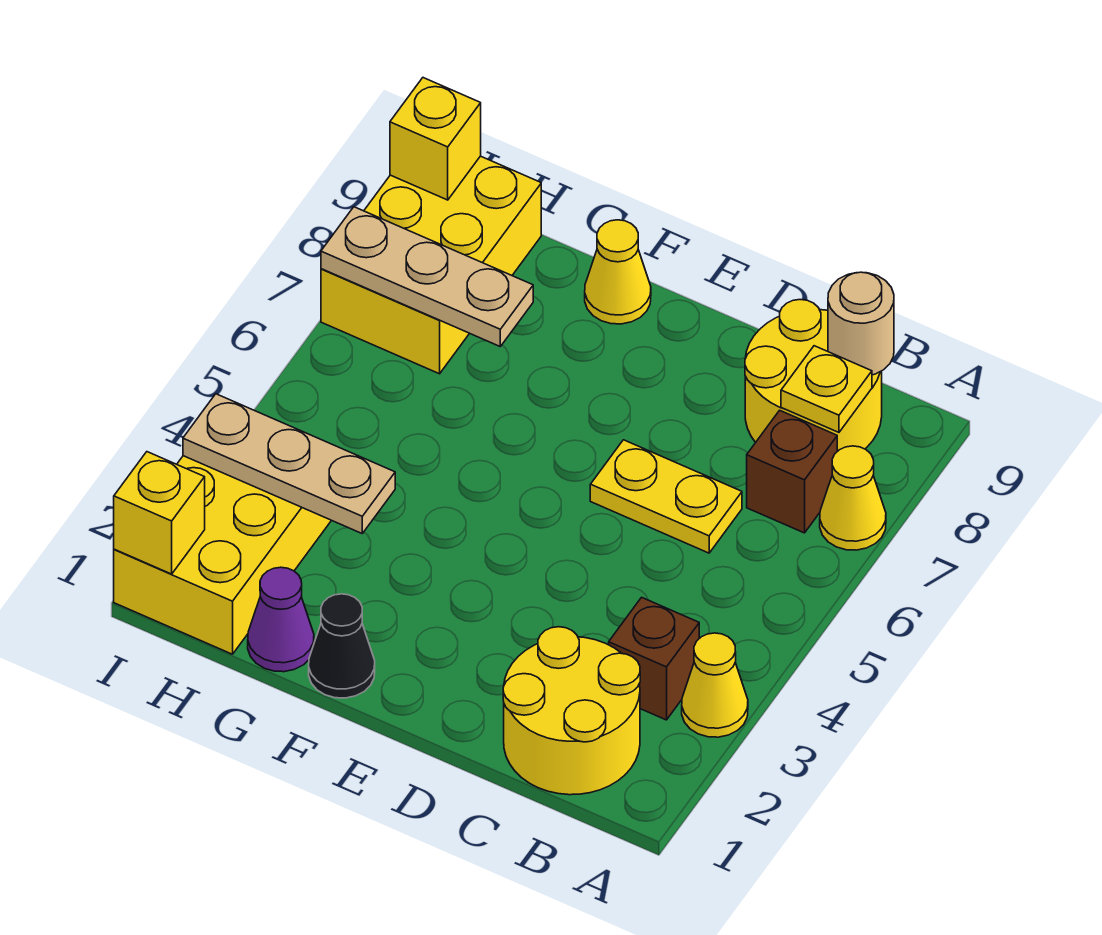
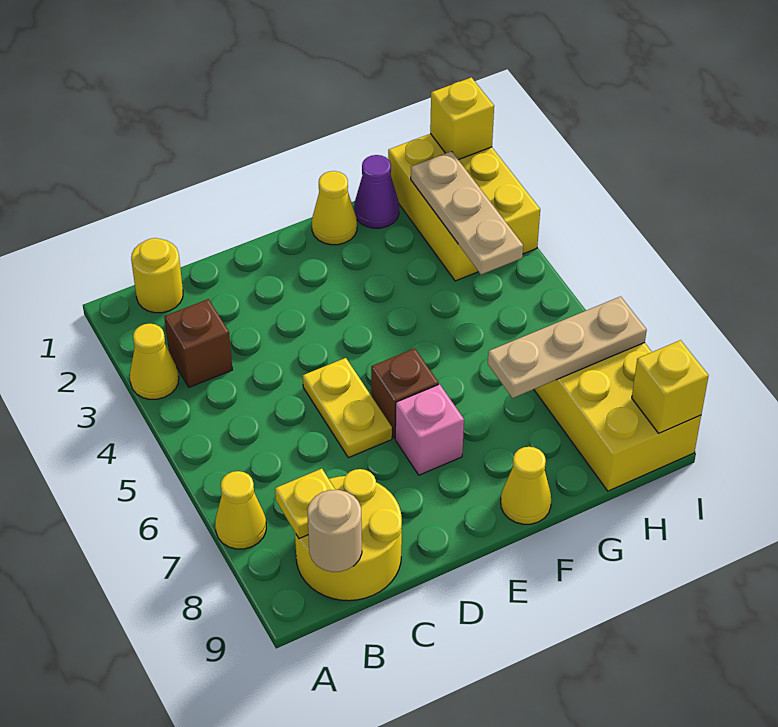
yellow round brick B1:C2 level 1 -> yellow round brick B1 level 1
brown brick B7 level 1 -> brown brick E6 level 1
yellow plate C6:D6 level 1 -> yellow plate D5:D6 level 1
none -> pink brick E7 level 1
black cone F1 level 1 -> yellow cone F1 level 1
tan plate G3:I3 level 2 -> tan plate H2:H4 level 2

